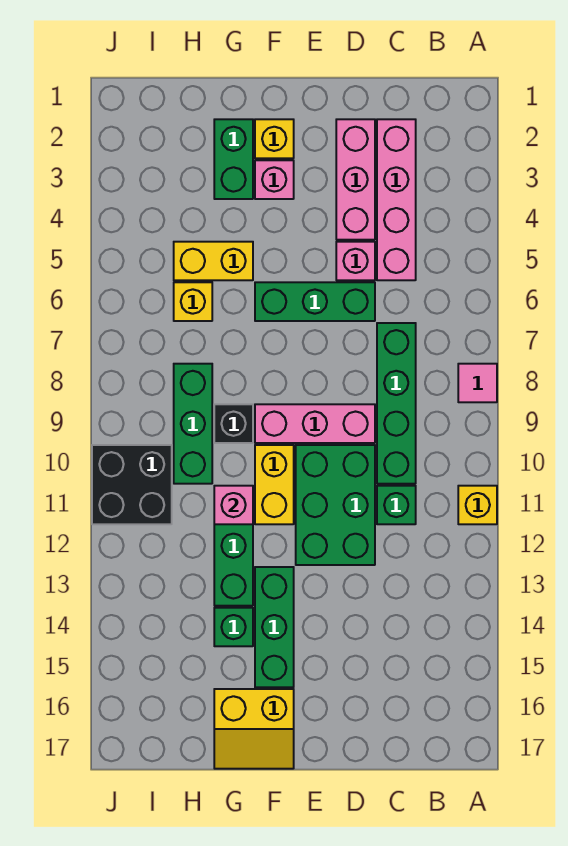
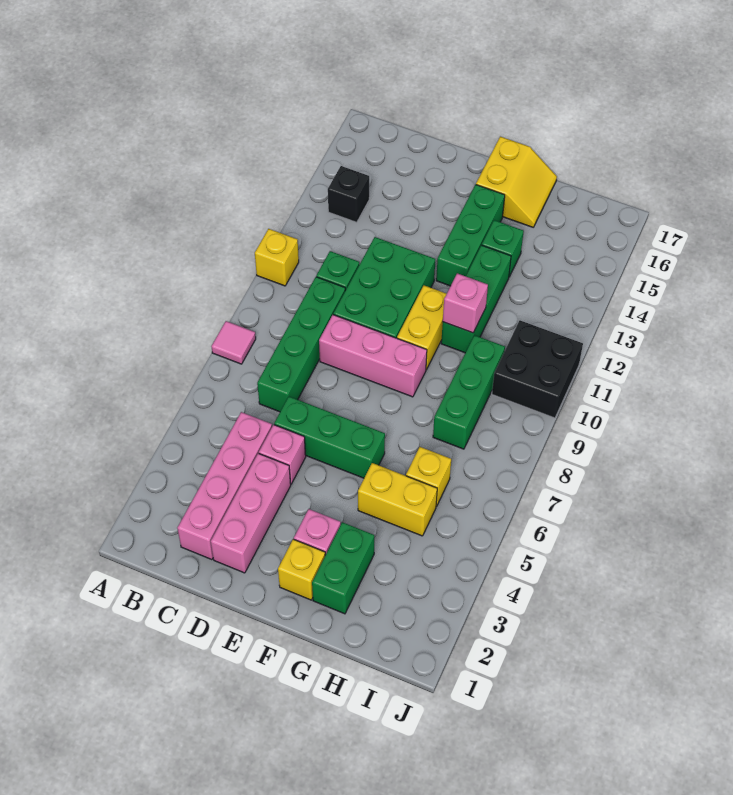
yellow slope F16:G17 level 1 top 16 -> yellow slope F16:G17 level 1 top F
black brick G9 level 1 -> black brick B14 level 1

